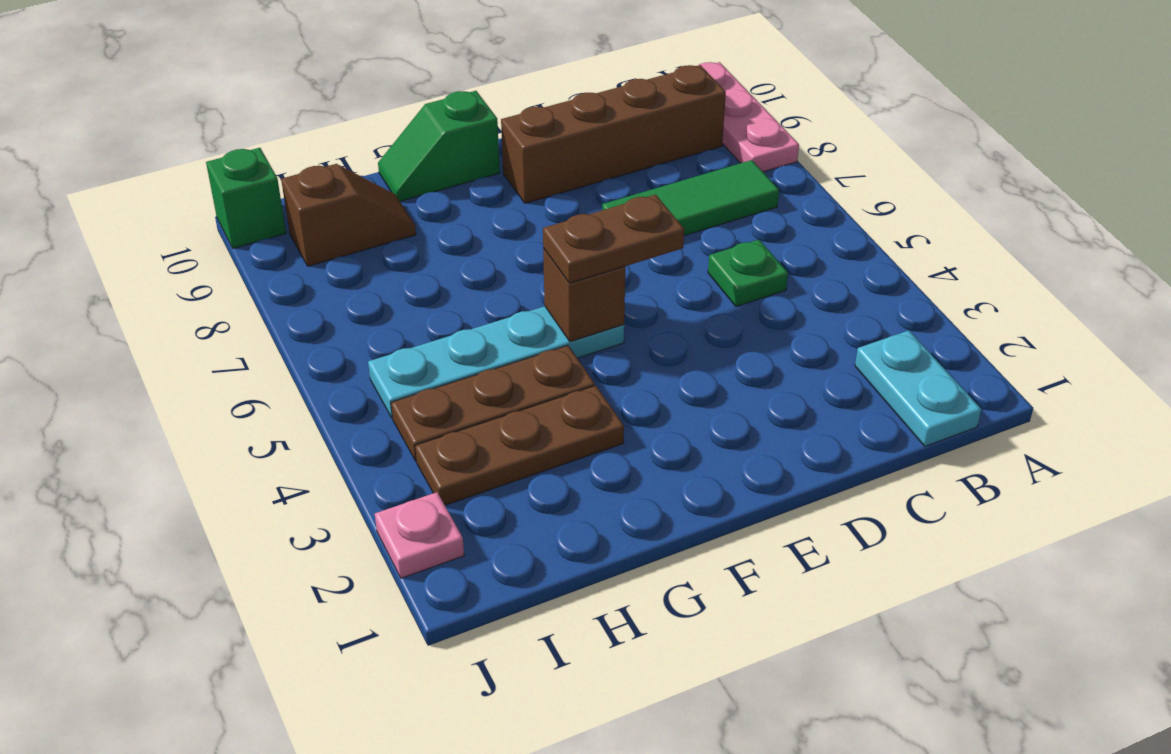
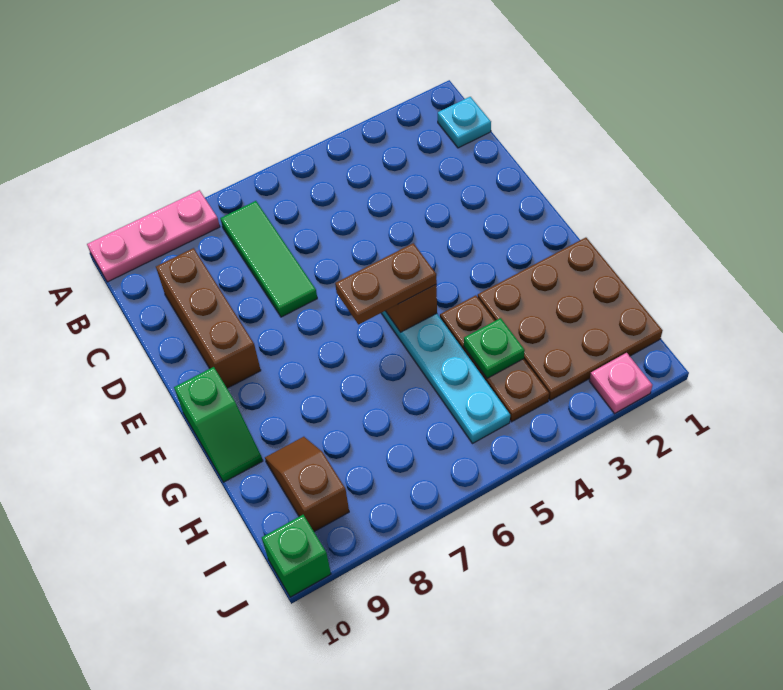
cyan plate B1:B2 level 1 -> cyan plate B1 level 1
brown brick B9:E9 level 1 -> brown brick C9:E9 level 1
green plate C5 level 1 -> green plate H4 level 2
brown plate E5:F5 level 3 -> brown plate F5:F6 level 3
brown plate G3:I3 level 1 -> brown plate G1:I3 level 1

